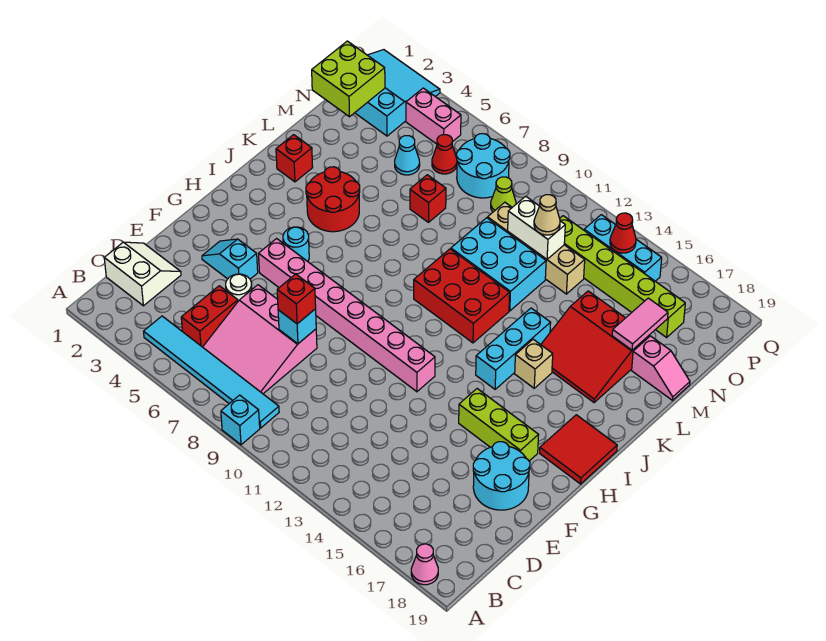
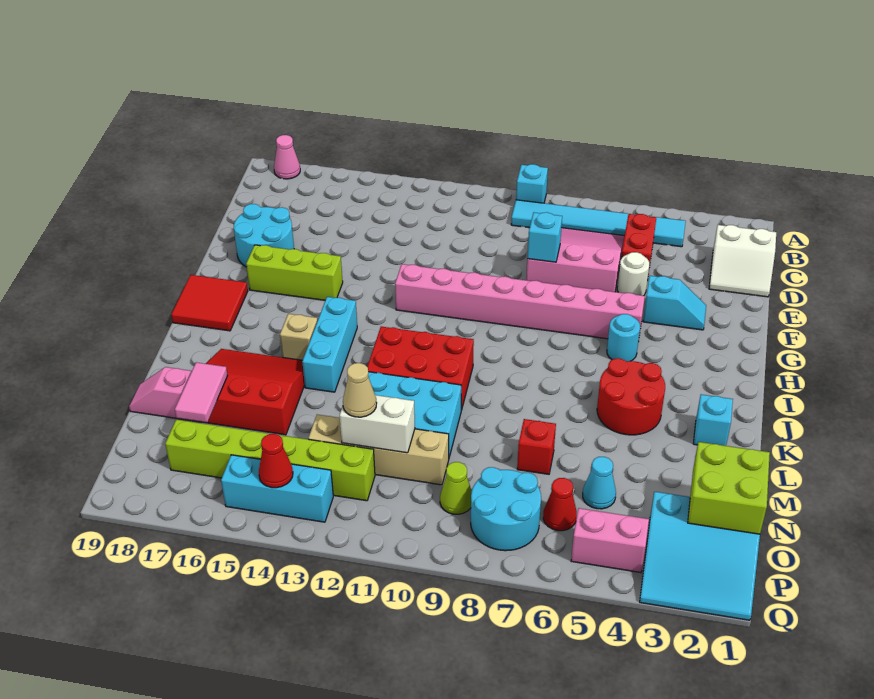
red brick E8 level 3 -> none
red brick K2 level 1 -> cyan brick K2 level 1

